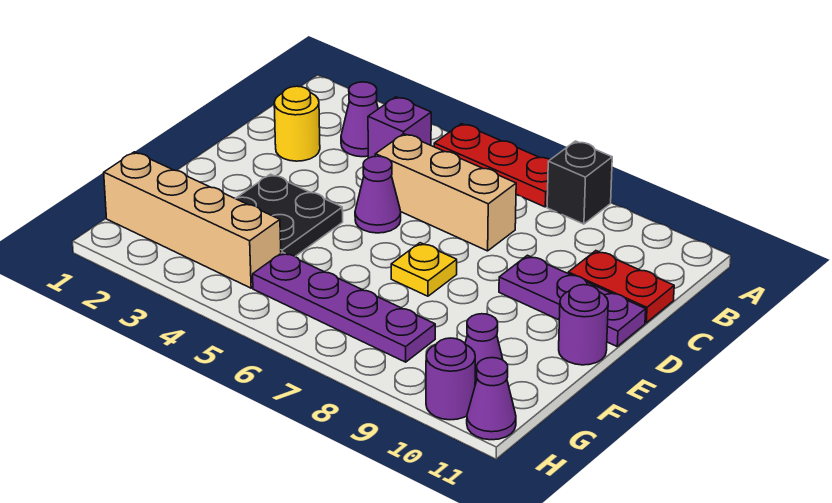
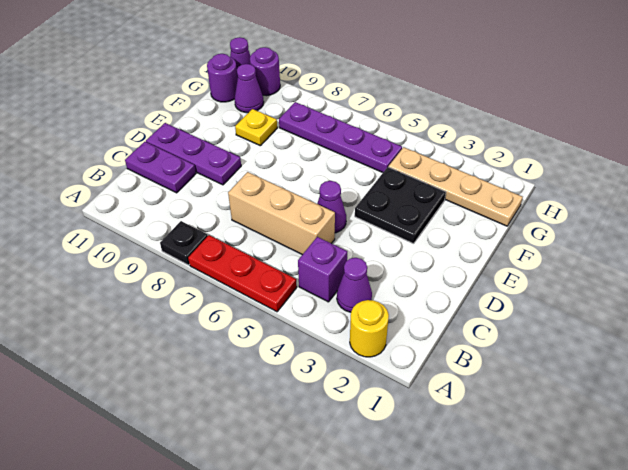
black brick A8 level 1 -> black plate A8 level 1
yellow round brick C2 level 1 -> yellow round brick A2 level 1
red plate C10:C11 level 1 -> purple plate C10:C11 level 1
yellow plate E7 level 1 -> yellow plate F9 level 1
purple round brick E11 level 1 -> purple round brick G11 level 1
tan brick G1:G4 level 1 -> tan plate G1:G4 level 1

